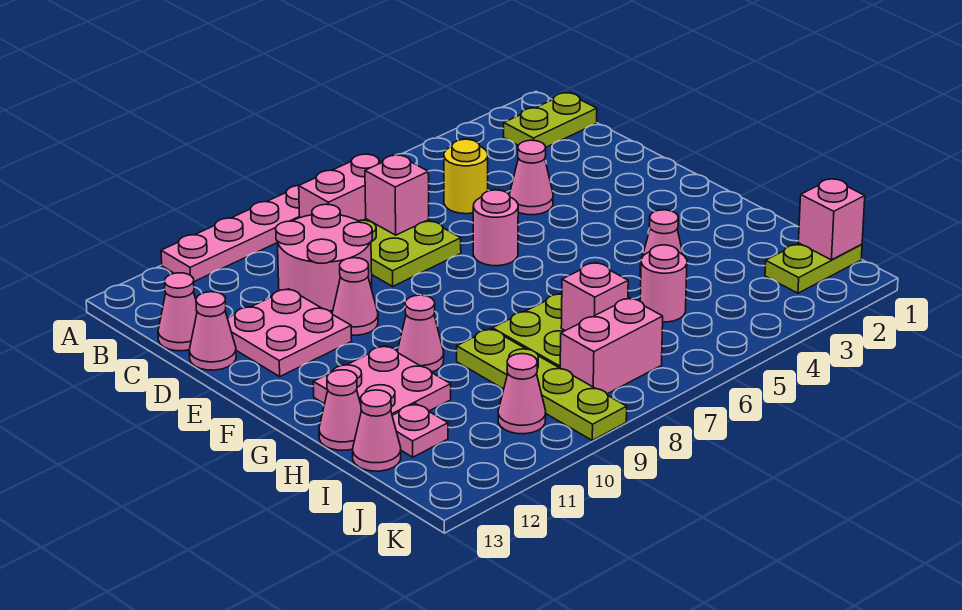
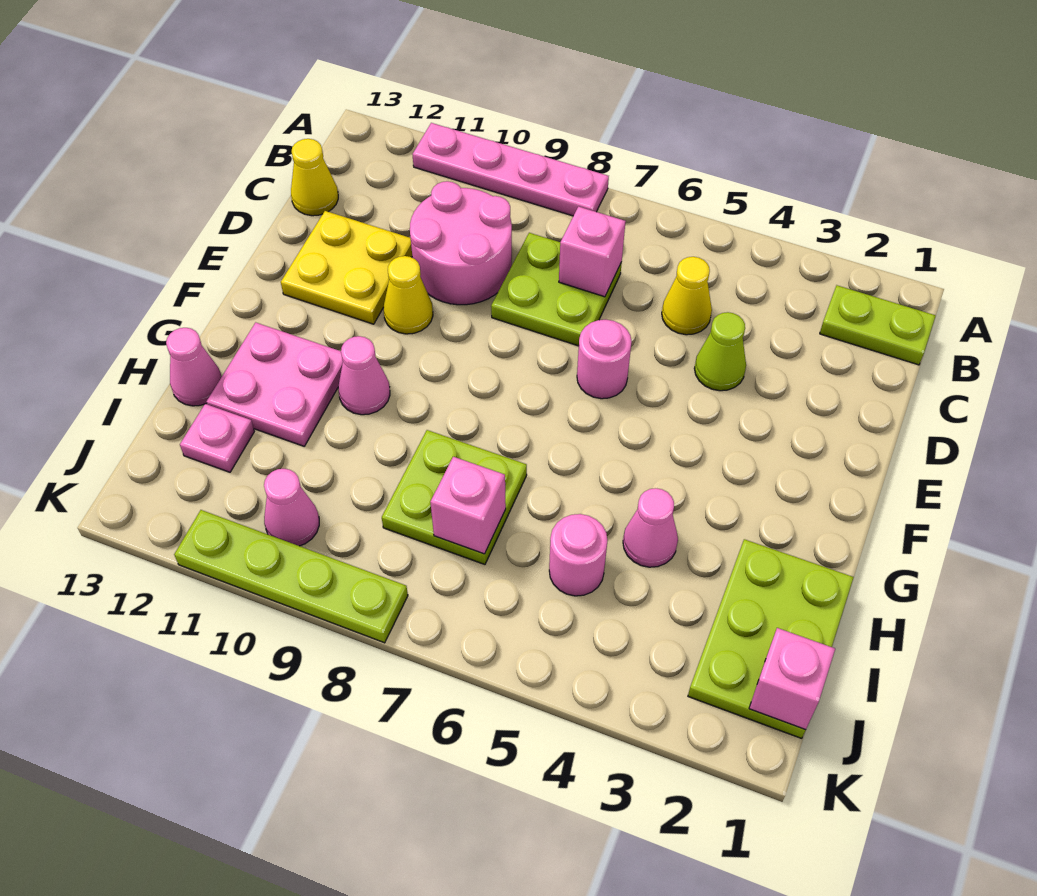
pink brick B7:B8 level 1 -> none
yellow round brick C5 level 1 -> yellow cone C5 level 1
pink cone C13 level 1 -> yellow cone C13 level 1
pink cone D4 level 1 -> lime cone D4 level 1
pink plate D11:E12 level 1 -> yellow plate D11:E12 level 1
pink cone D13 level 1 -> none
pink cone E10 level 1 -> yellow cone E10 level 1
lime plate H9:K9 level 1 -> lime plate K8:K11 level 1
pink cone I13 level 1 -> none
lime plate J1:J2 level 1 -> lime plate H1:J2 level 1
pink brick J7:J8 level 1 -> none

